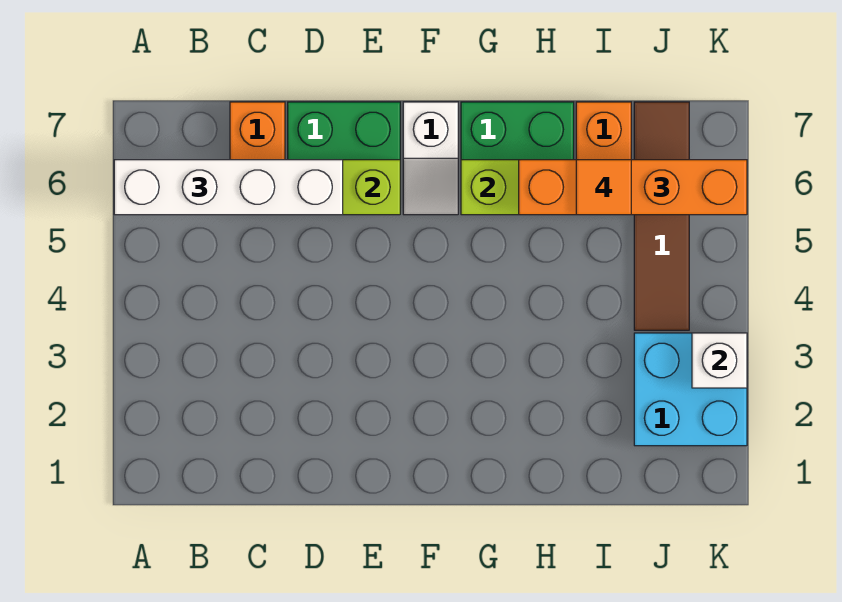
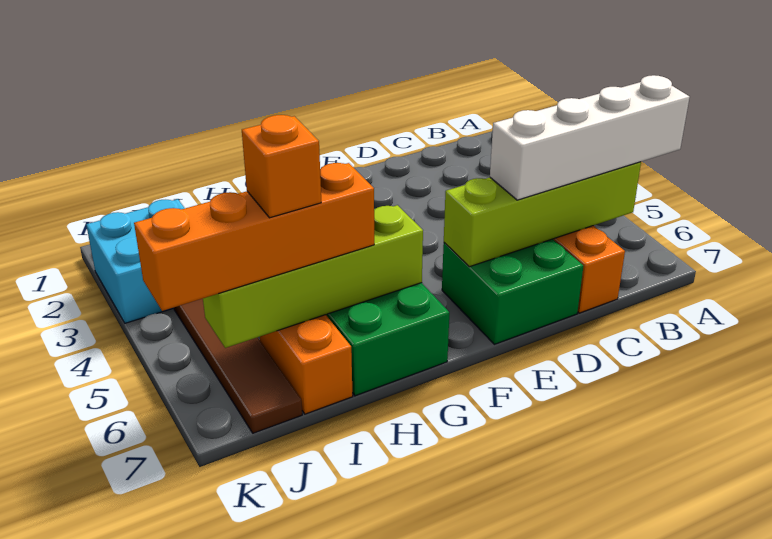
white slope F6:F7 level 1 top 7 -> none
orange tile I6 level 4 -> orange brick I6 level 4
white brick K3 level 2 -> none

